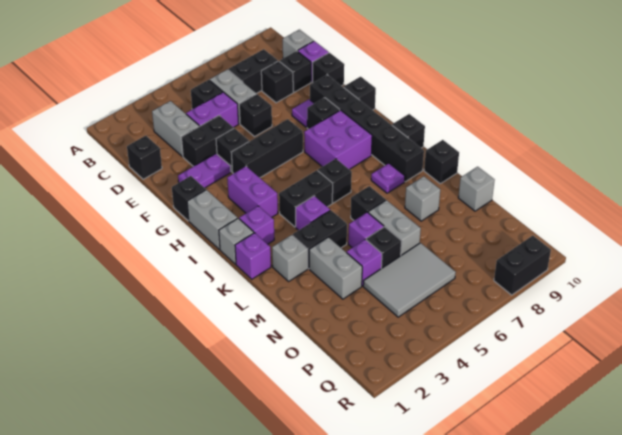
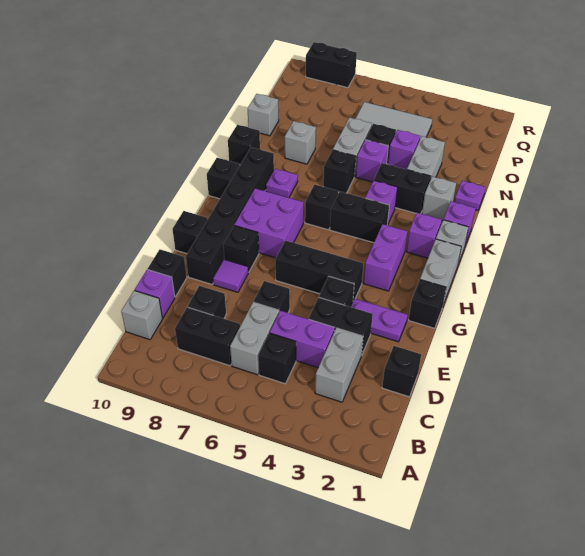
black brick D9 level 1 -> none
none -> purple plate M1 level 1

